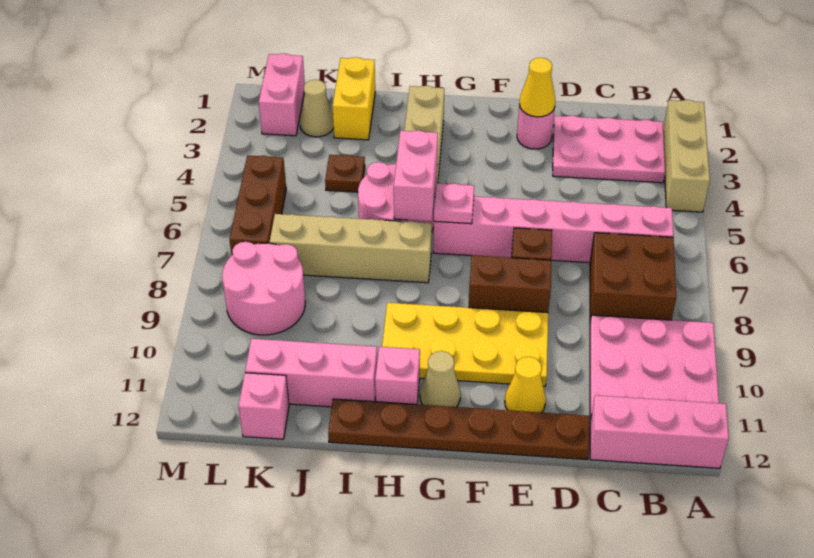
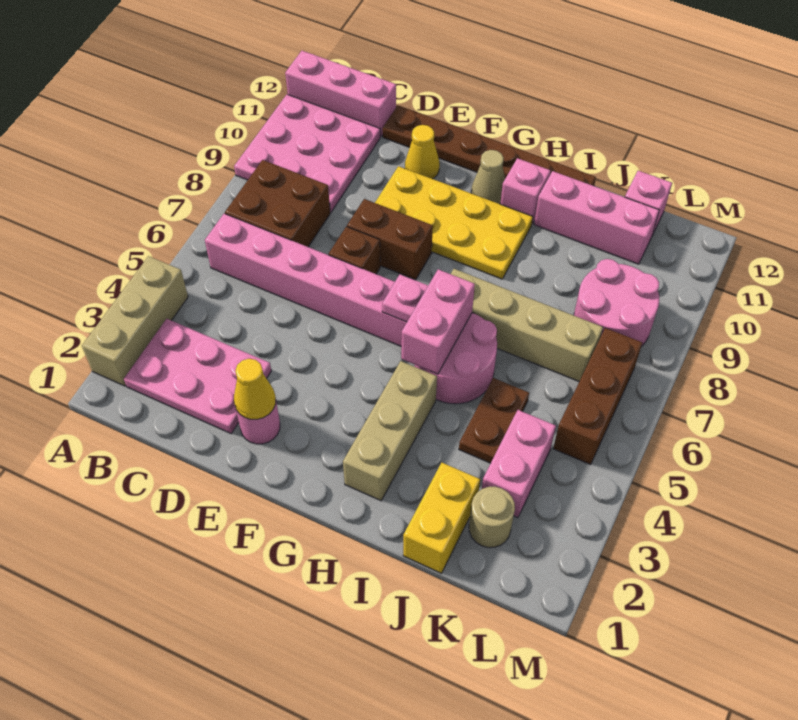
brown plate J4 level 1 -> brown plate J4:J5 level 1
tan cone K2 level 1 -> tan round brick K2 level 1
pink brick L1:L2 level 1 -> pink brick K3:K4 level 1

